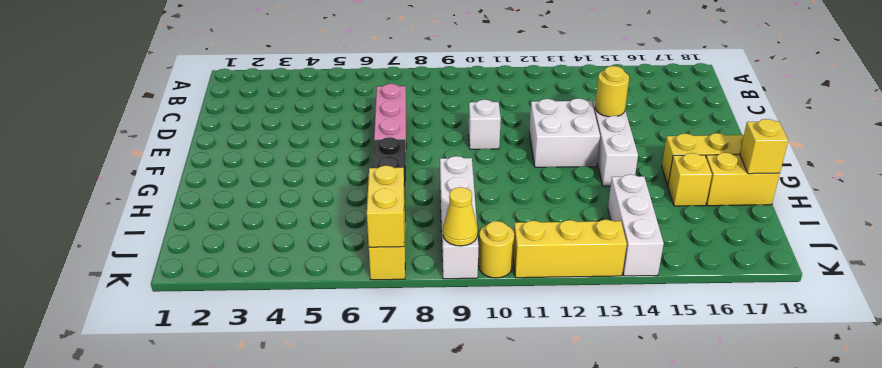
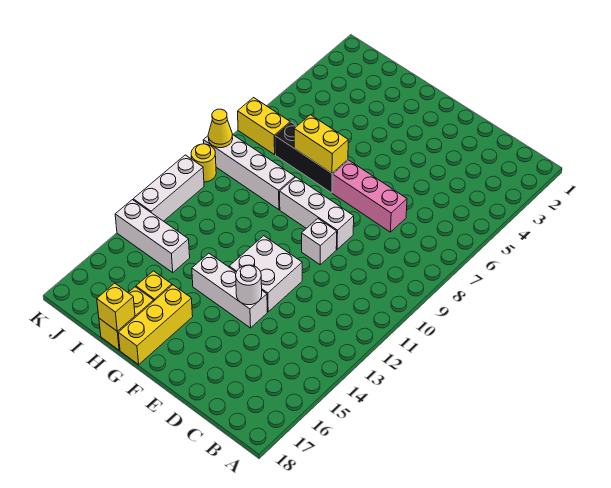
none -> white brick E9:G9 level 1
yellow round brick E14 level 2 -> white round brick E14 level 2
yellow brick J7:K7 level 2 -> yellow brick G7:H7 level 2
yellow brick K11:K13 level 1 -> white brick K11:K13 level 1

